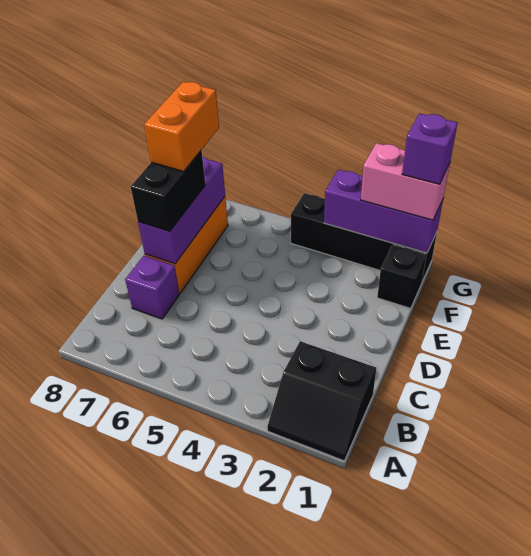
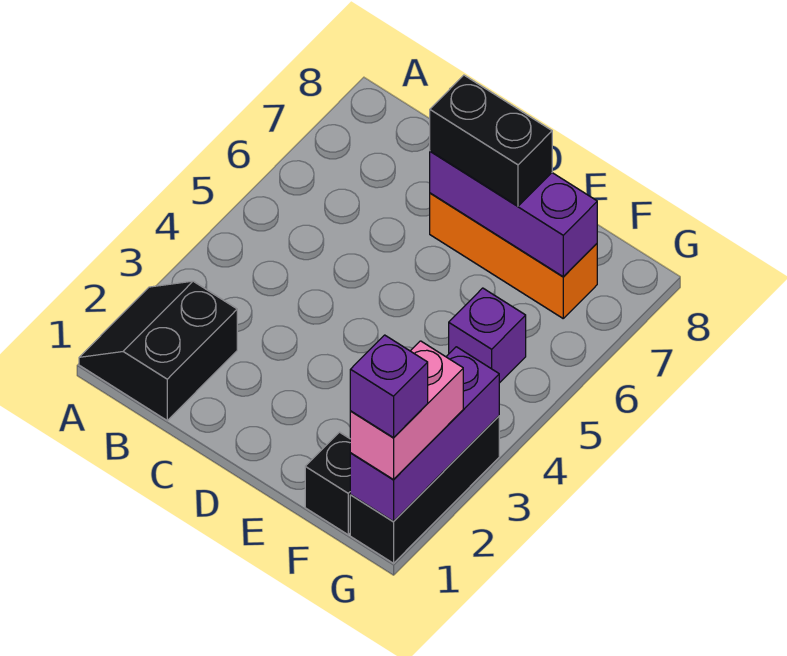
purple brick C7 level 1 -> purple brick F5 level 1
orange brick E7:F7 level 4 -> none
black brick G1:G4 level 1 -> black brick G1:G3 level 1

